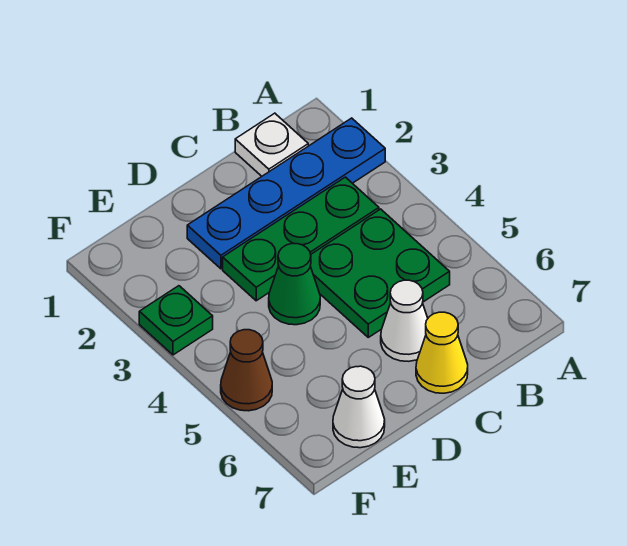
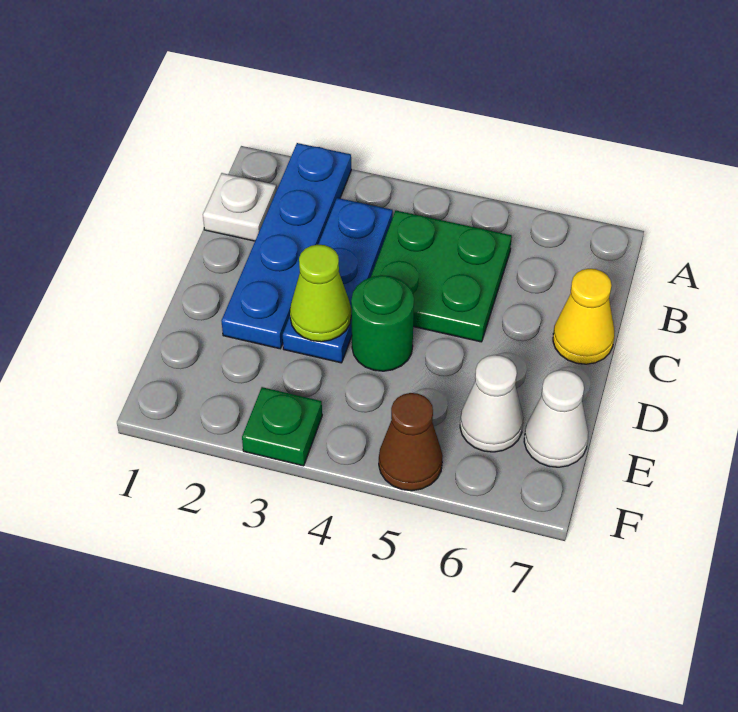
green plate B3:D3 level 1 -> blue plate B3:D3 level 1
white cone C6 level 1 -> white cone E6 level 1
none -> lime cone D3 level 2
green cone D4 level 1 -> green round brick D4 level 1

